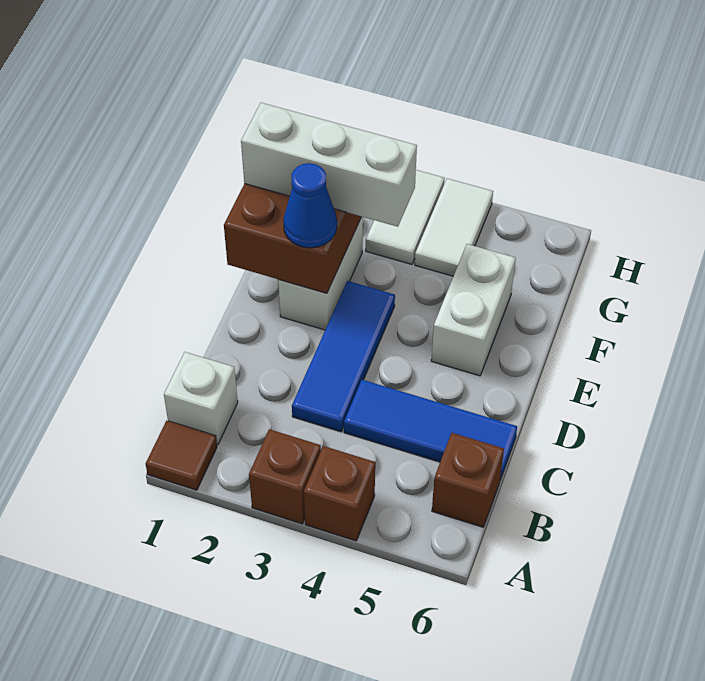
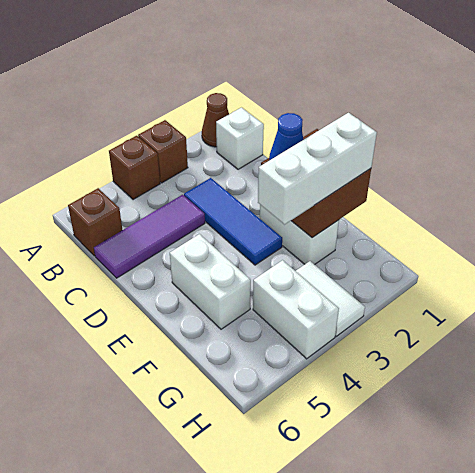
brown tile A1 level 1 -> brown cone A1 level 1
blue tile C4:C6 level 1 -> purple tile C4:C6 level 1
white tile G4:H4 level 1 -> white brick G4:H4 level 1

